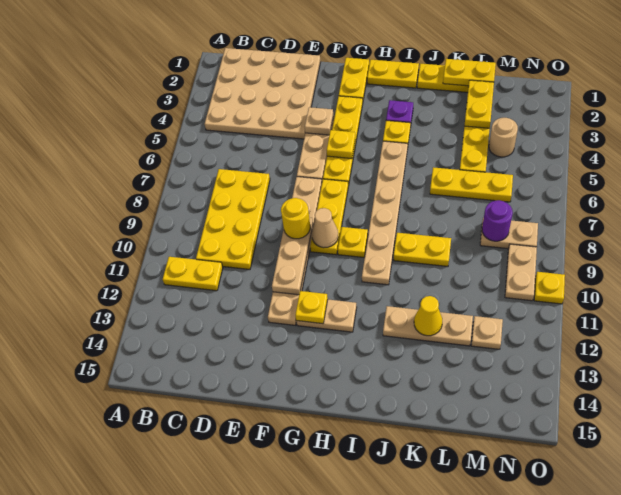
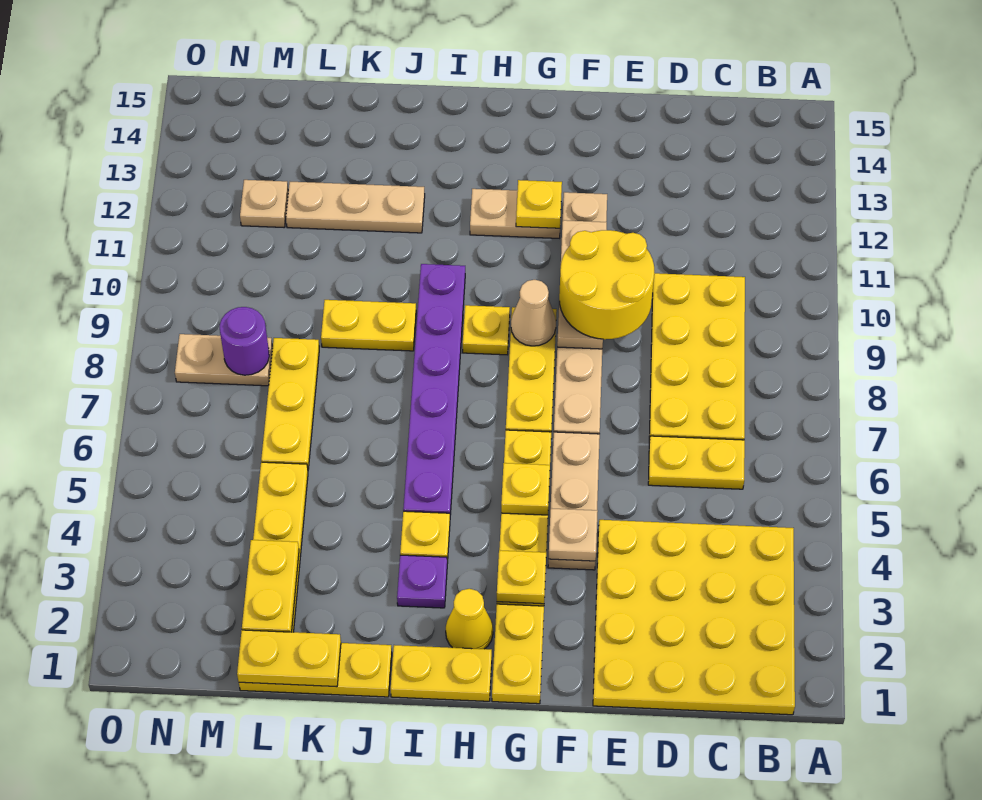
tan plate B1:E4 level 1 -> yellow plate B1:E4 level 1
yellow plate B11:C11 level 1 -> yellow plate C6:D6 level 1
yellow round brick F9 level 3 -> yellow round brick E9:F10 level 3
tan plate I5:I10 level 1 -> purple plate I5:I10 level 1
yellow plate K6:M6 level 1 -> yellow plate L6:L8 level 1
yellow cone K12 level 2 -> yellow cone H2 level 1
tan round brick M4 level 1 -> none
tan plate N9:N10 level 1 -> none
yellow plate O10 level 1 -> yellow plate G3 level 2

